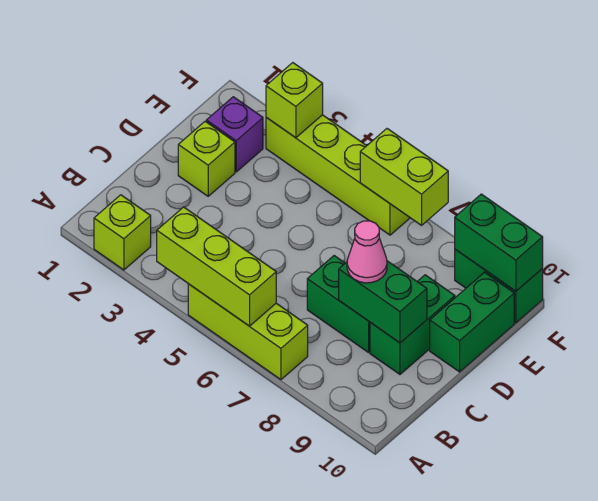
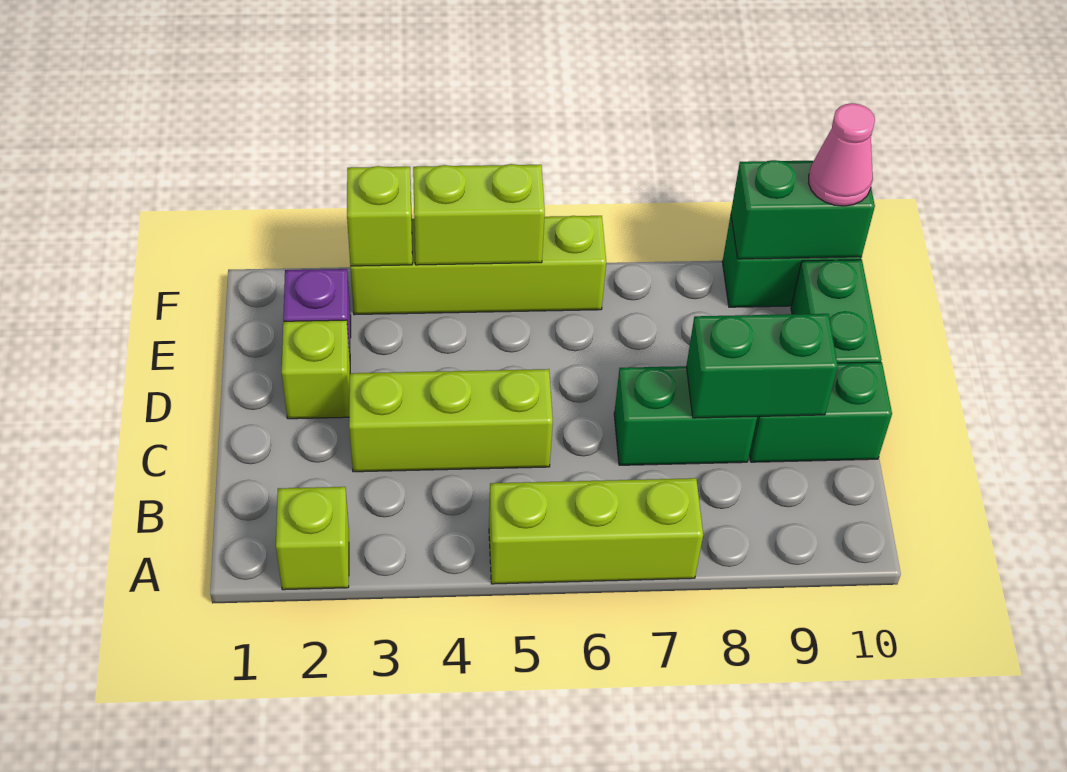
lime brick A4:A6 level 2 -> lime brick C3:C5 level 1
pink cone C8 level 3 -> pink cone F10 level 3
green brick C9:D9 level 1 -> green brick C9:C10 level 1
lime brick F6:F7 level 2 -> lime brick F4:F5 level 2

